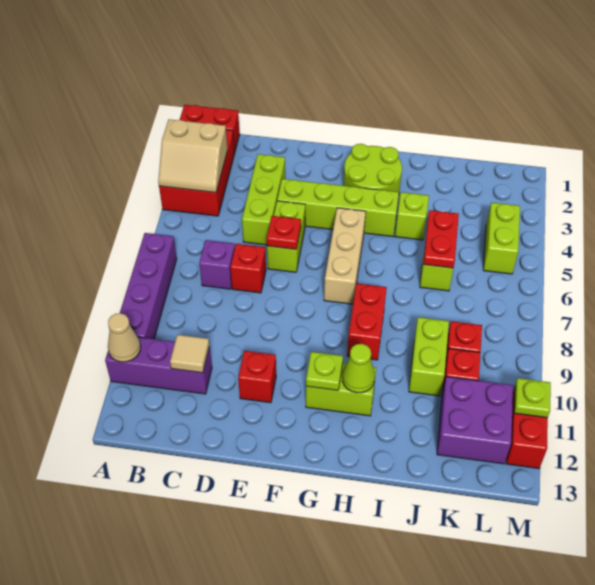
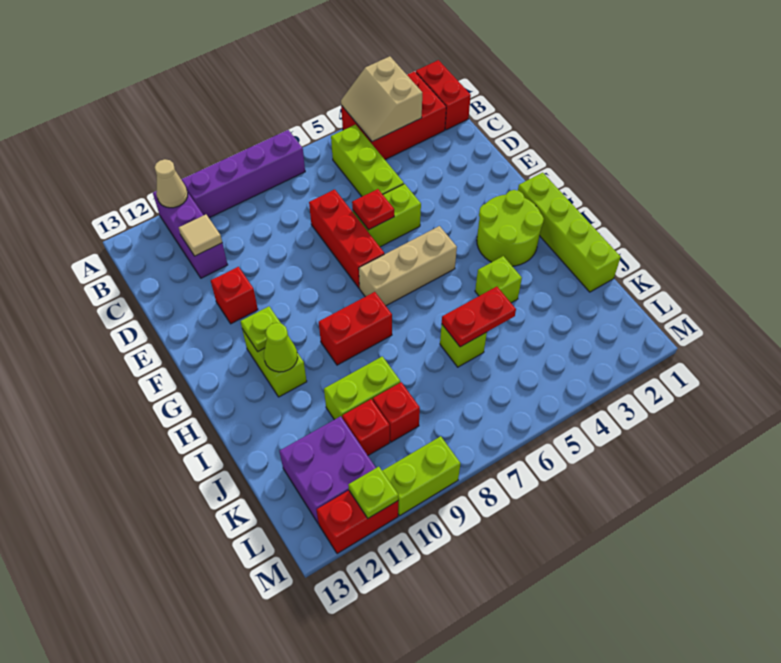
purple brick C7 level 1 -> none
lime brick D3:D5 level 1 -> lime brick B5:D5 level 1
red brick D7 level 1 -> red brick D7:F7 level 1
lime brick E4:H4 level 1 -> lime brick G1:J1 level 1
lime brick L4:L5 level 1 -> lime brick M9:M10 level 1

